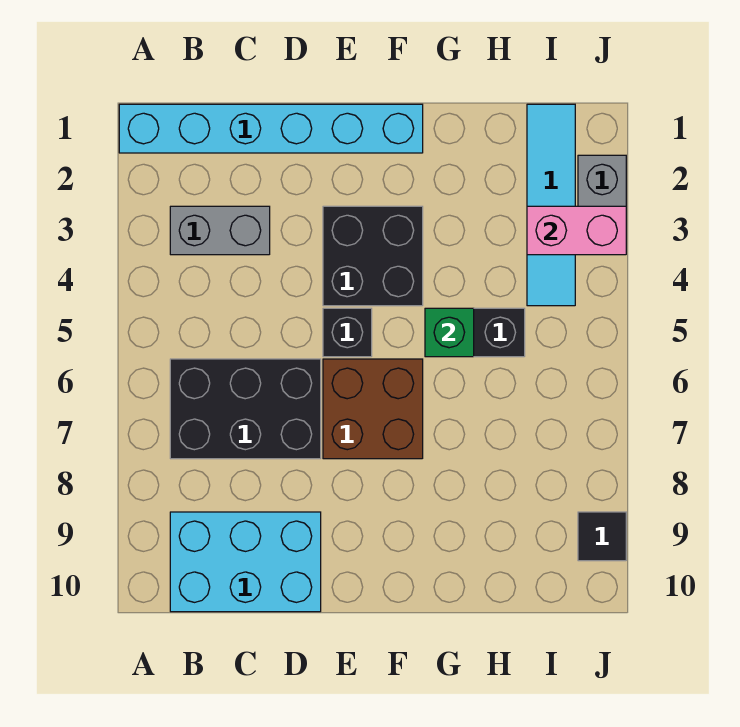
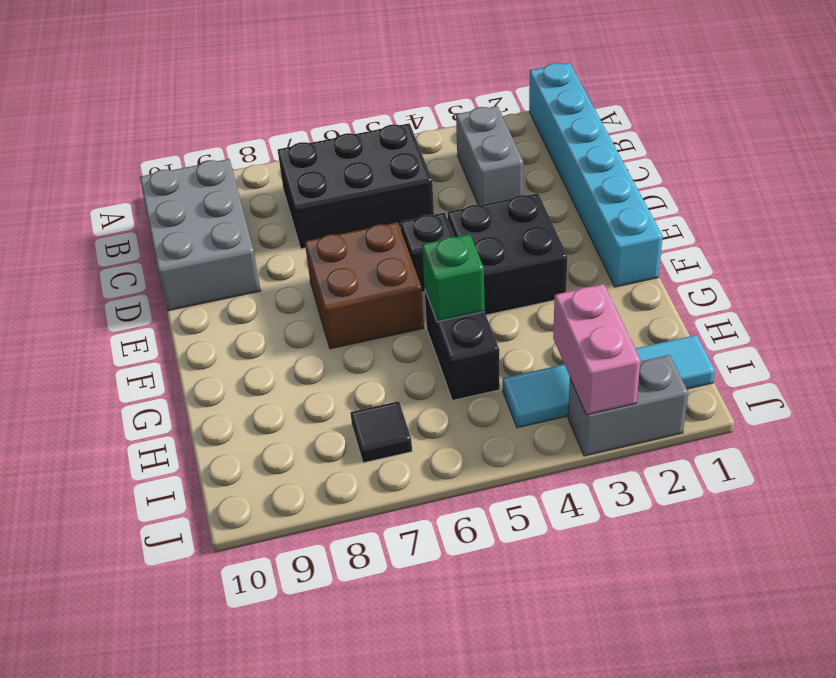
black brick B6:D7 level 1 -> black brick B5:C7 level 1
cyan brick B9:D10 level 1 -> grey brick B9:D10 level 1
black tile J9 level 1 -> black tile I7 level 1

